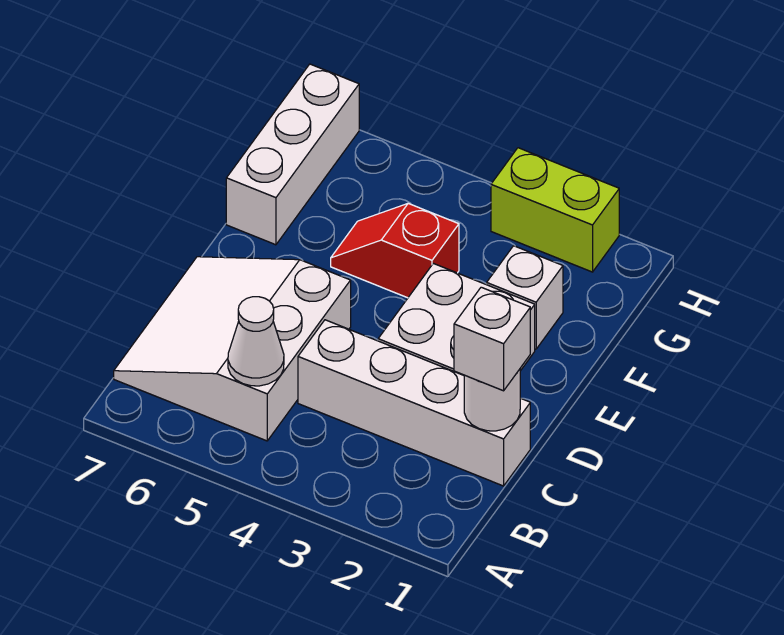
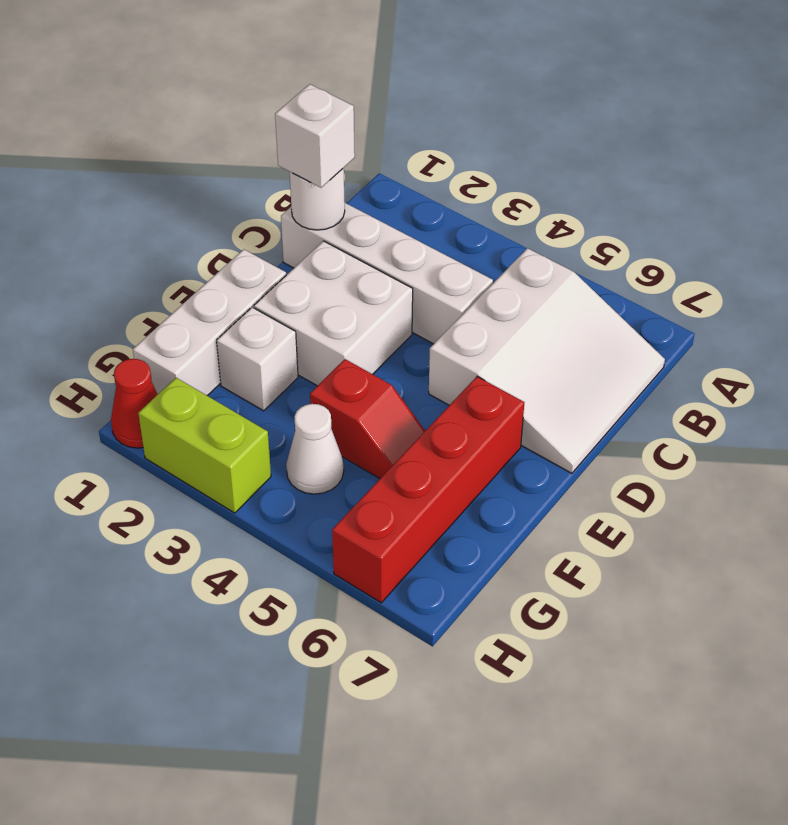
white cone B5 level 2 -> white cone G4 level 1
none -> red brick E6:H6 level 1
white brick F7:H7 level 1 -> white brick E1:G1 level 1
none -> red cone H1 level 1

